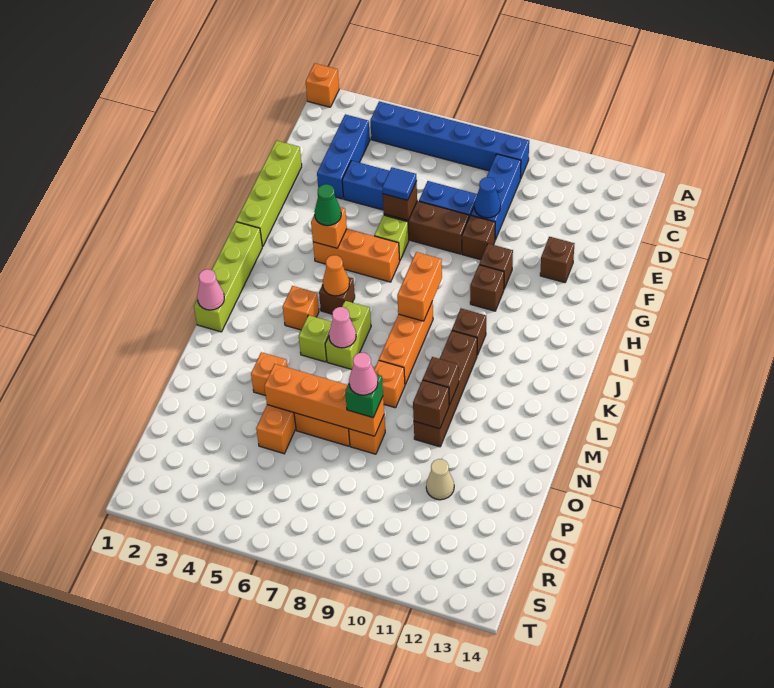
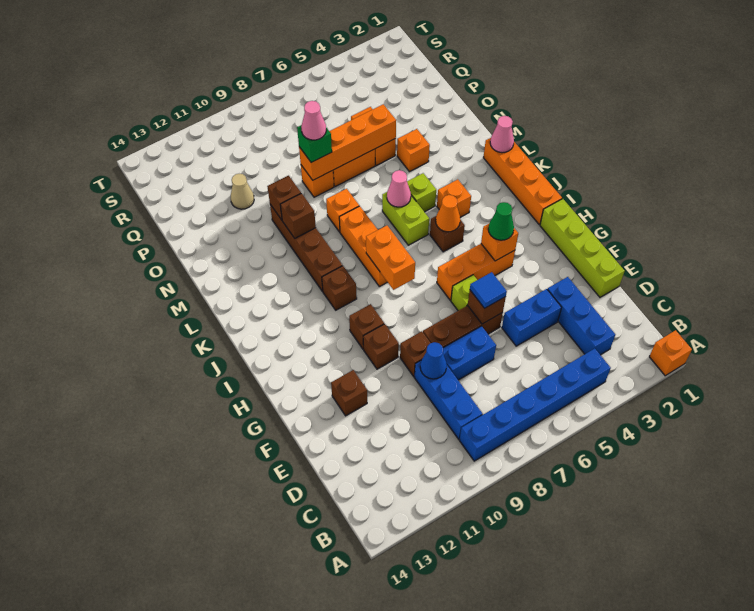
lime brick I1:L1 level 1 -> orange brick I1:L1 level 1

